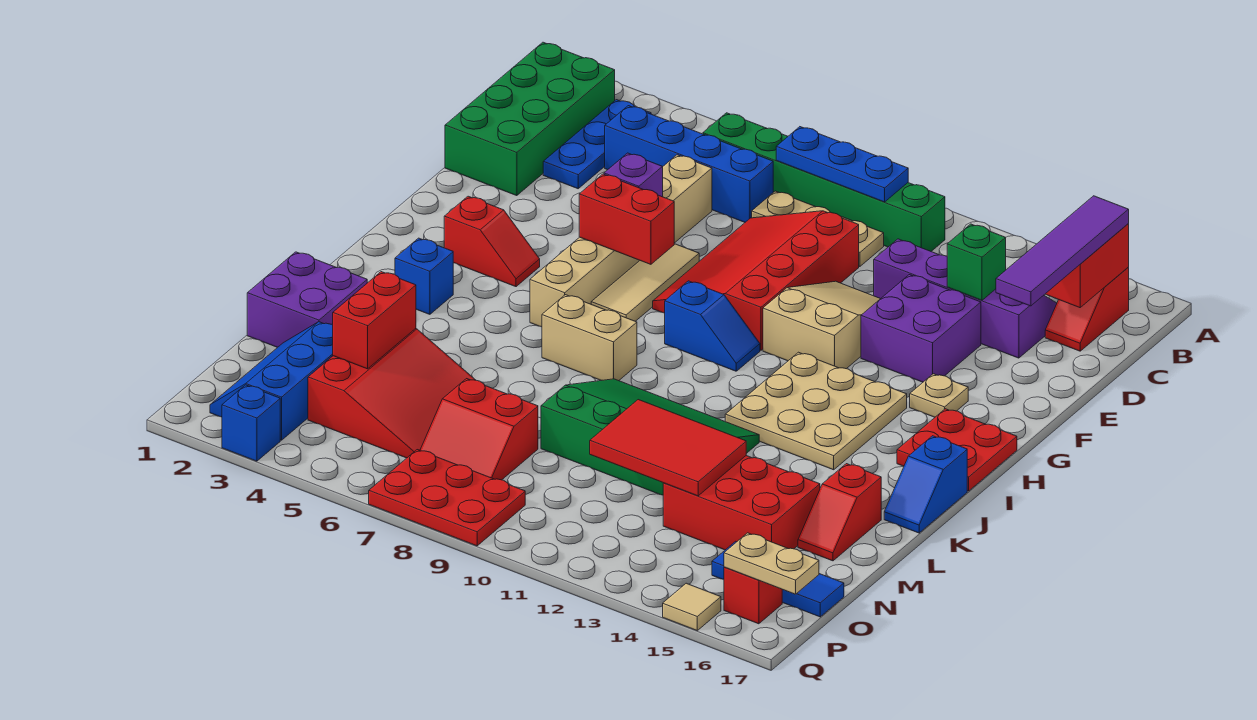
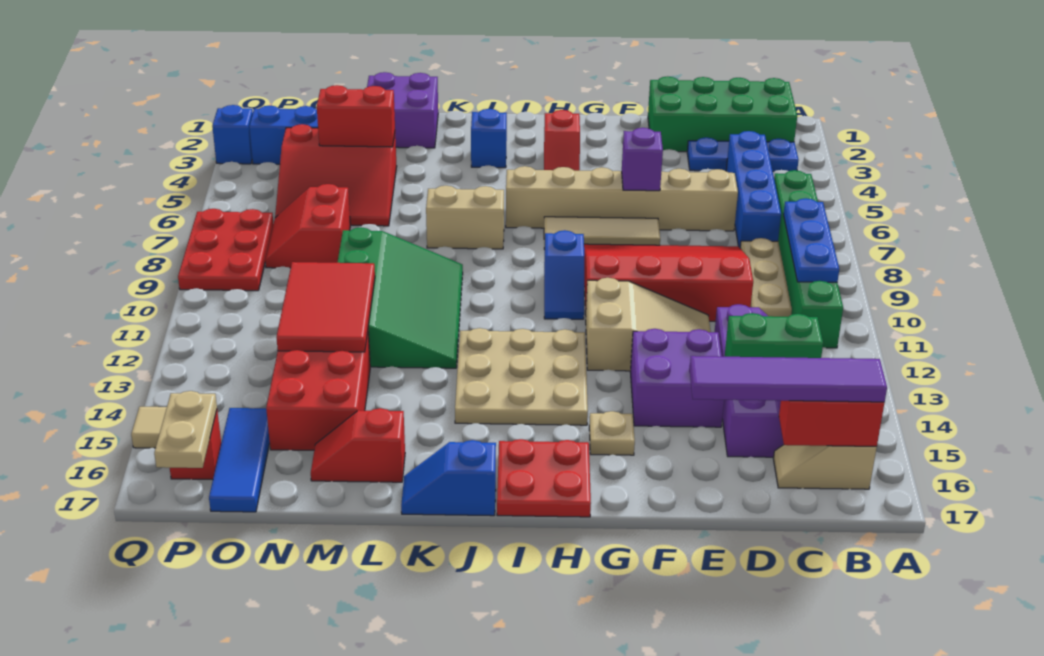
red slope B16:C16 level 1 top B -> tan slope B16:C16 level 1 top B
green brick D14 level 2 -> green brick C14:D14 level 2
red brick G6:G7 level 2 -> none
tan brick J7:J8 level 1 -> tan brick J7:K7 level 1

